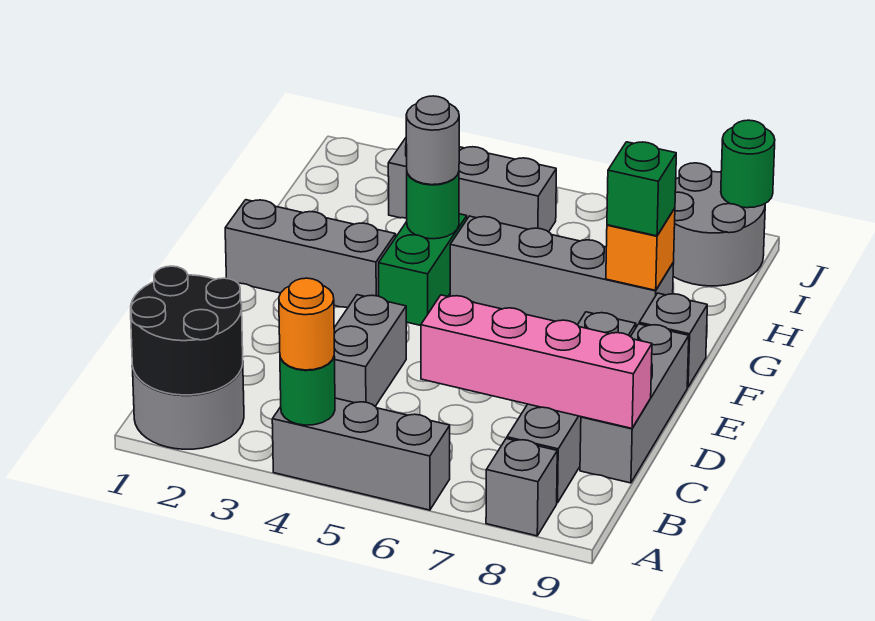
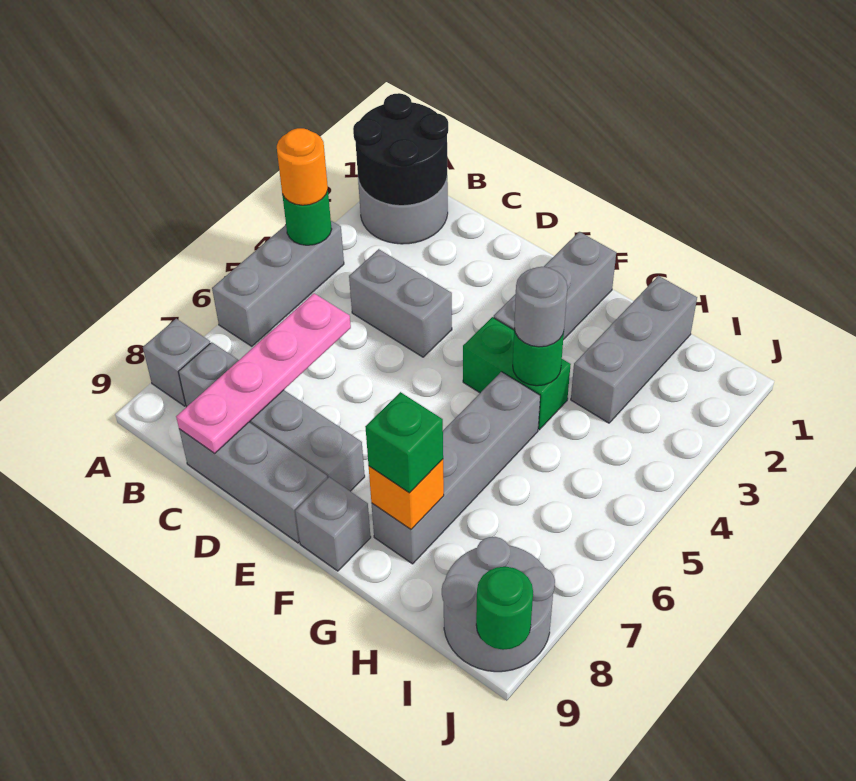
pink brick C6:C9 level 2 -> pink plate C6:C9 level 2
grey brick I3:I5 level 1 -> grey brick H1:H3 level 1

